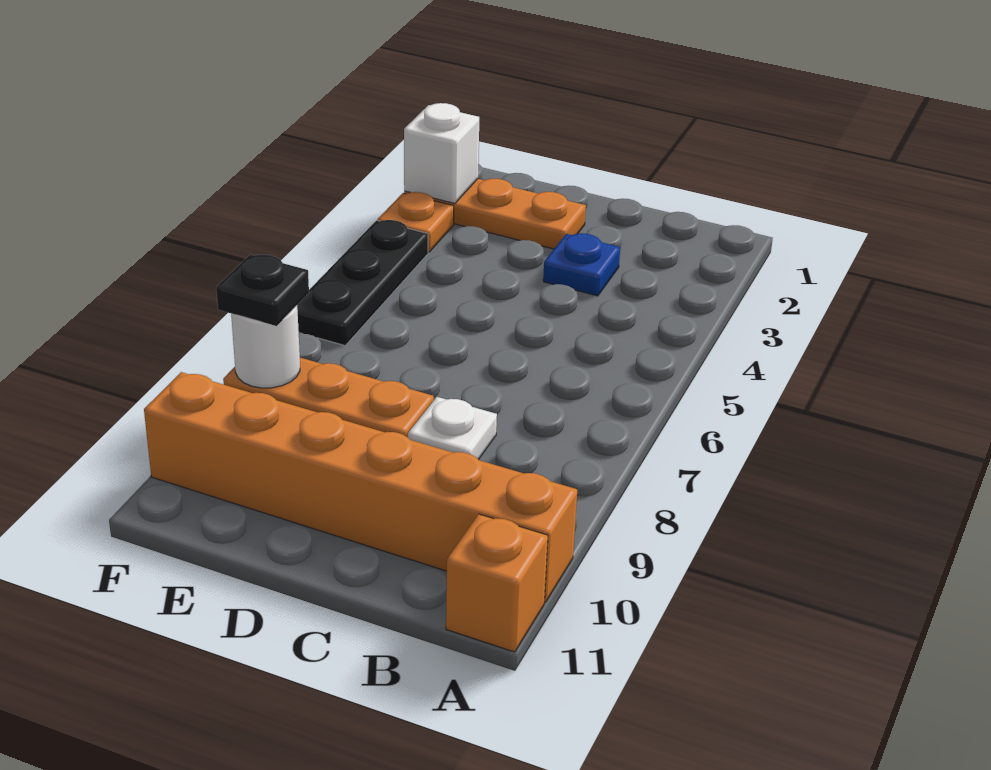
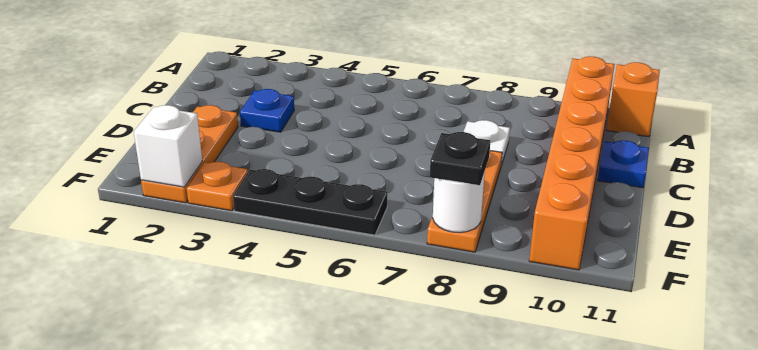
none -> blue plate C11 level 1

